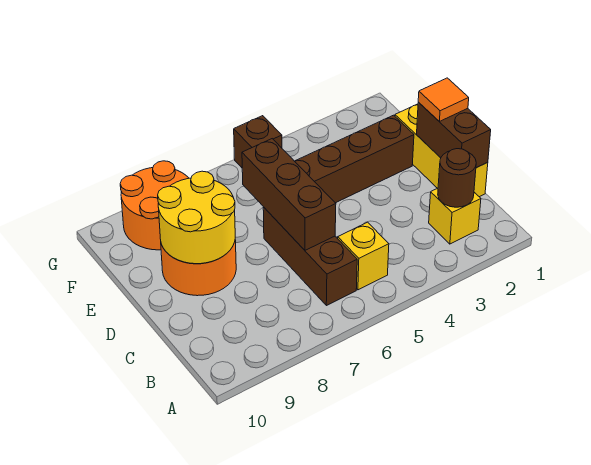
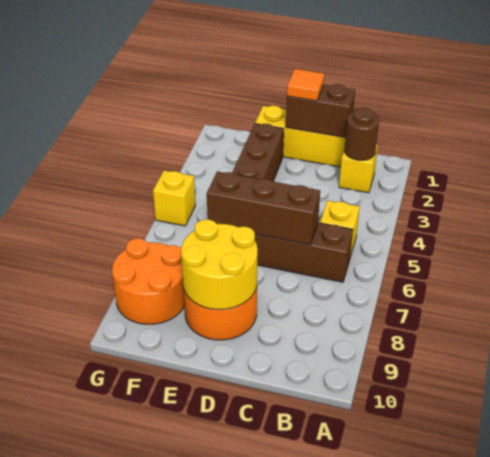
brown brick G5 level 1 -> yellow brick G5 level 1

